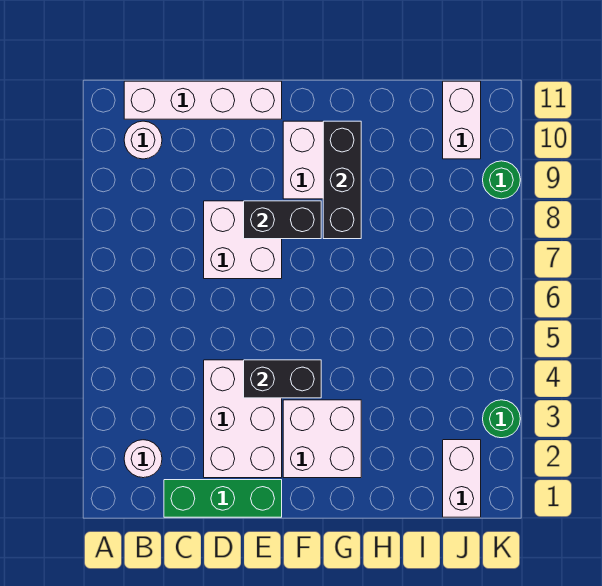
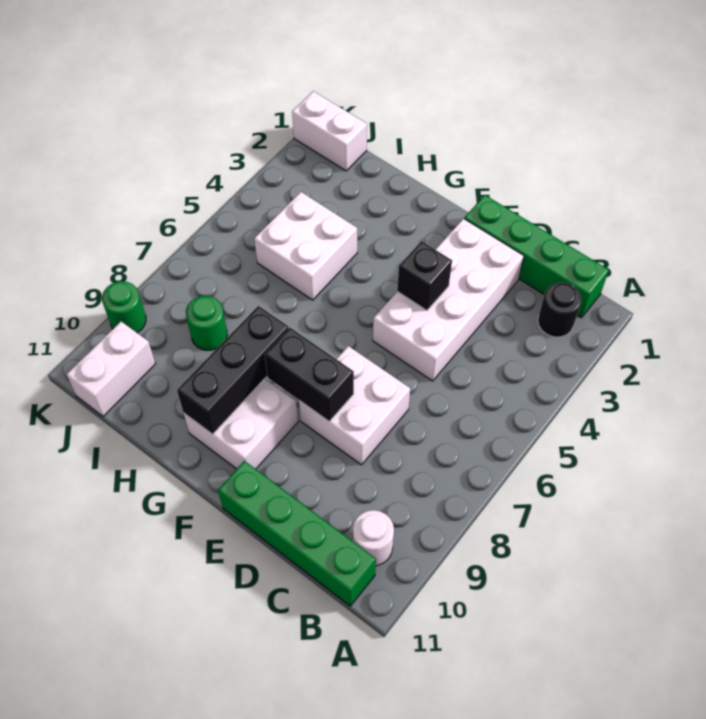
white round brick B2 level 1 -> black round brick B2 level 1
white brick B11:E11 level 1 -> green brick B11:E11 level 1
green brick C1:E1 level 1 -> green brick B1:E1 level 1
white brick D2:E4 level 1 -> white brick D2:E5 level 1
black brick E4:F4 level 2 -> black brick E4 level 2
white brick F2:G3 level 1 -> white brick H4:I5 level 1
white brick J1:J2 level 1 -> white brick J1:K1 level 1
green round brick K3 level 1 -> green round brick I8 level 1

